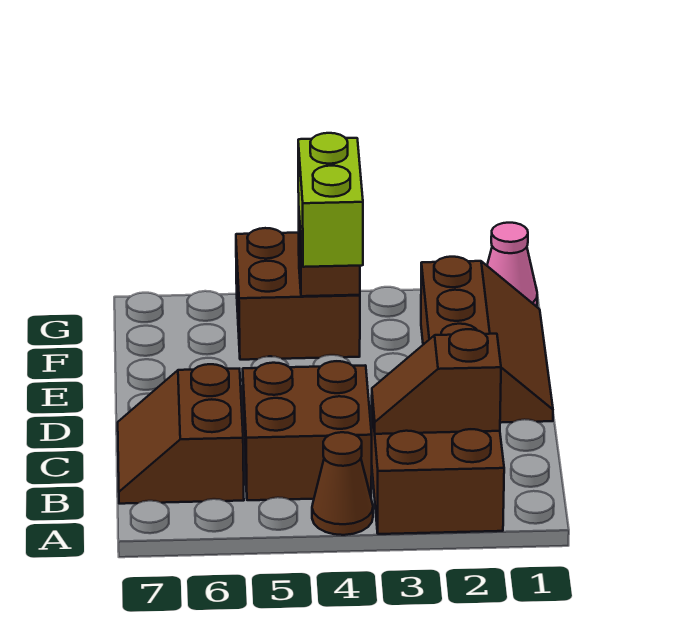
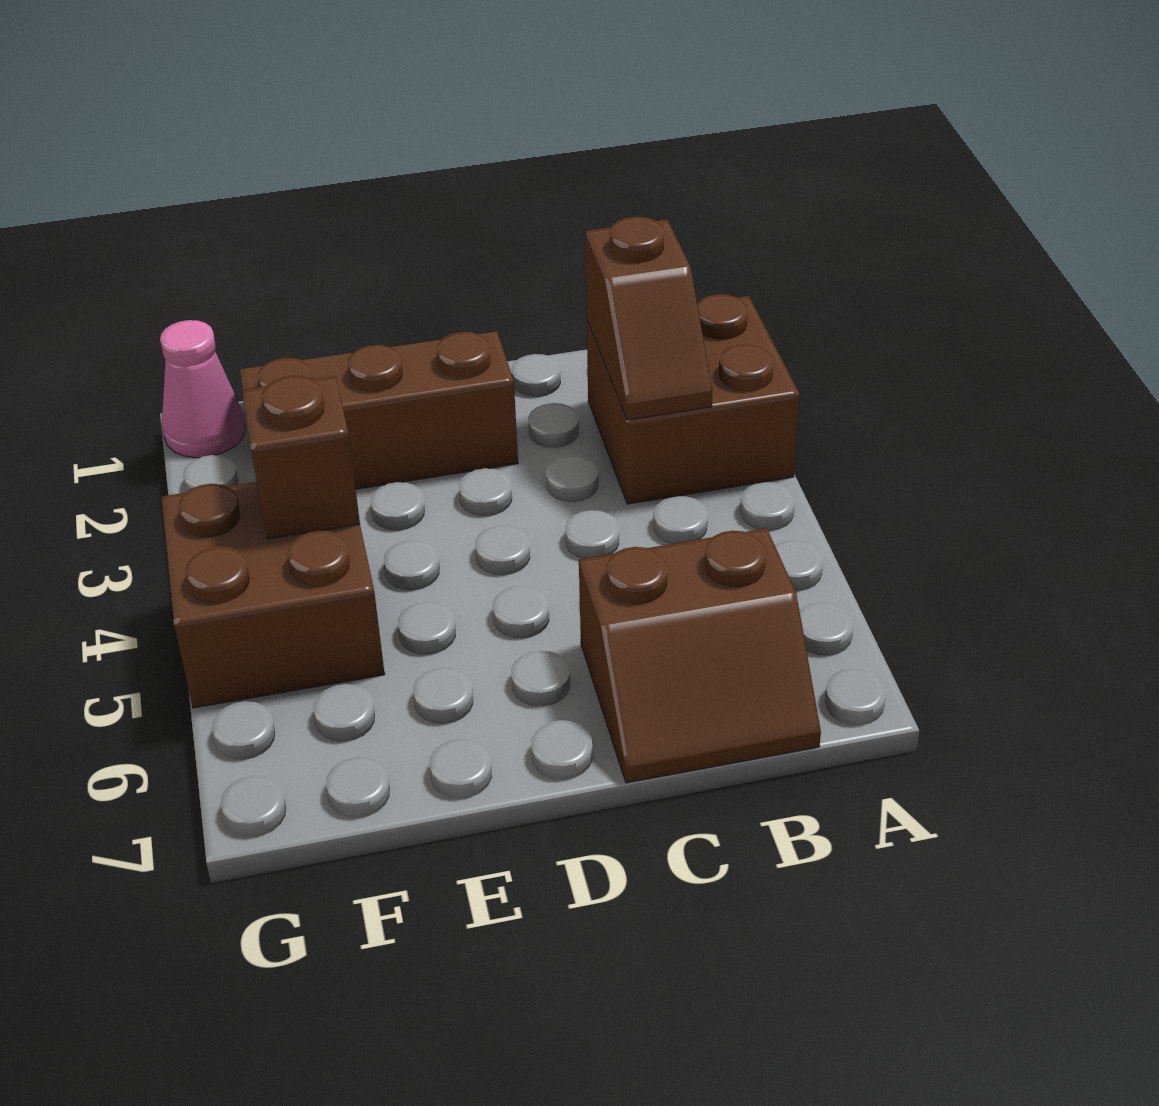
brown cone A4 level 1 -> none
brown brick B4:C5 level 1 -> none
lime brick E4:F4 level 3 -> none

